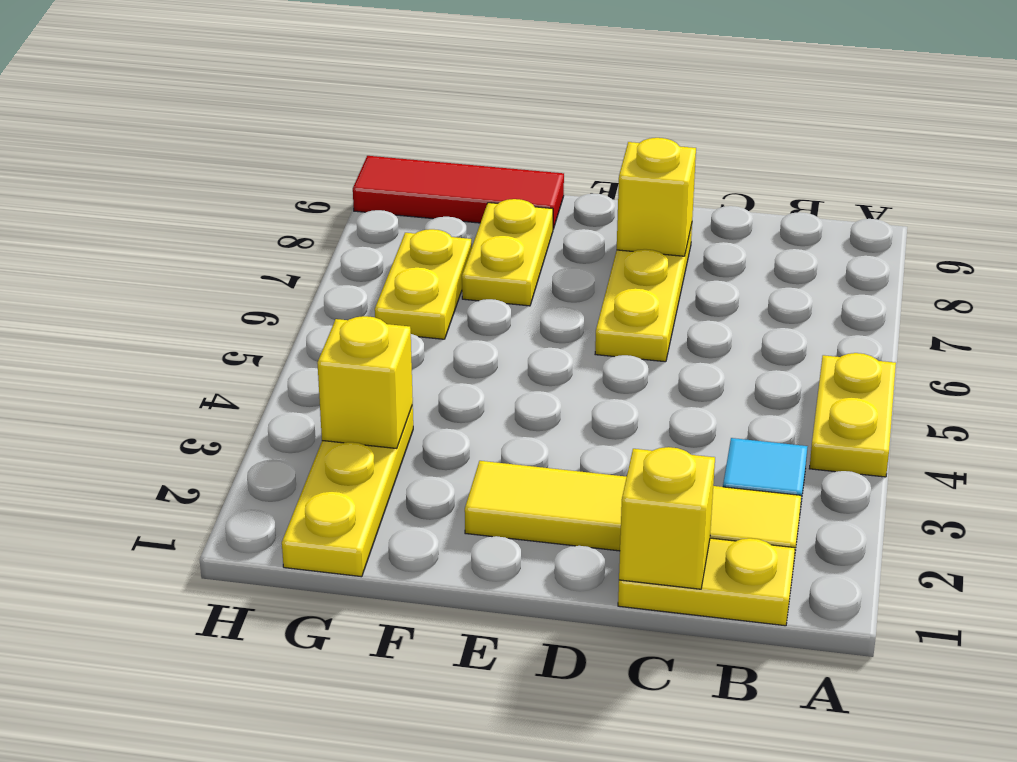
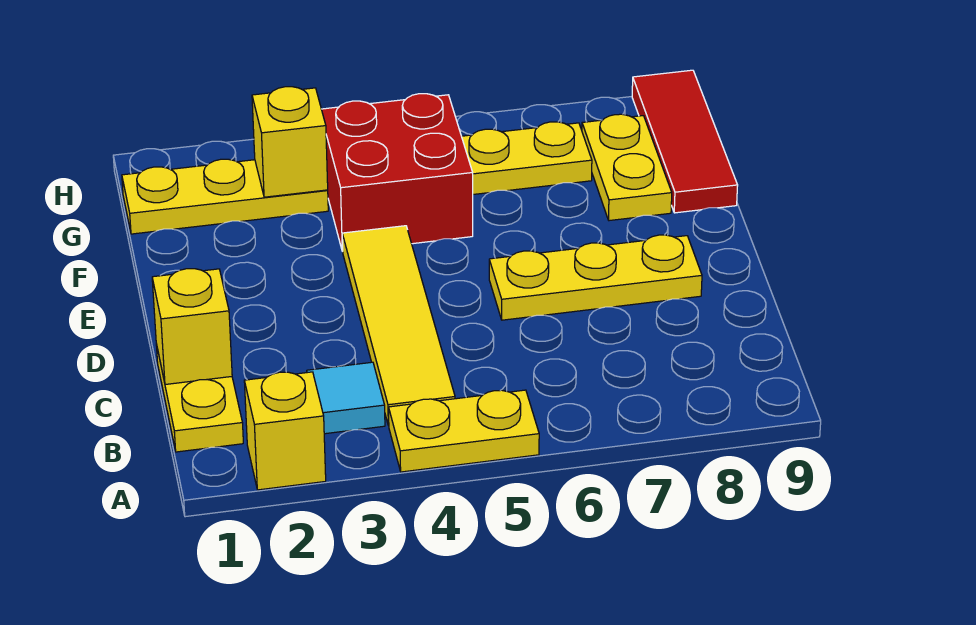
yellow tile B2:E2 level 1 -> yellow tile B4:E4 level 1
yellow brick D8 level 2 -> yellow brick A2 level 1
none -> red brick F4:G5 level 1
yellow plate F7:F8 level 1 -> yellow plate F8:G8 level 1

